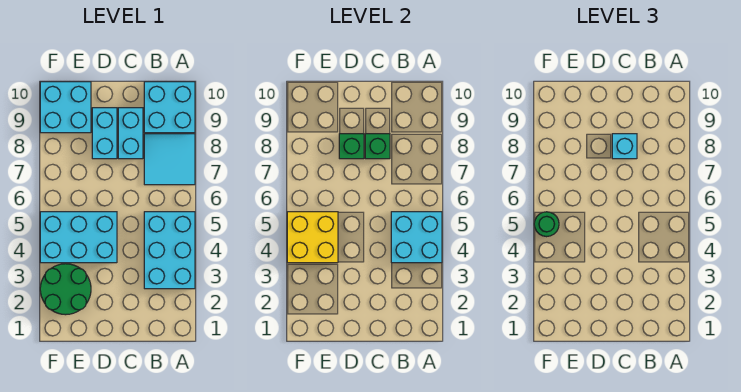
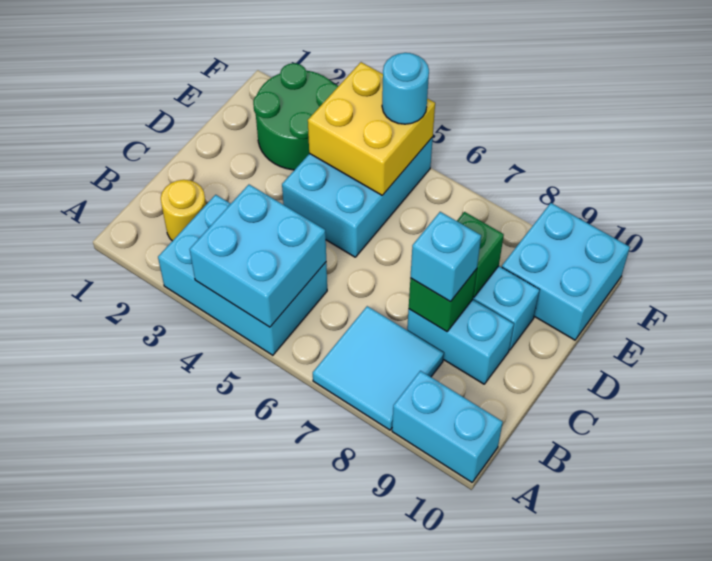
cyan brick A9:B10 level 1 -> cyan brick A9:A10 level 1
none -> yellow round brick B2 level 1
green round brick F5 level 3 -> cyan round brick F5 level 3

